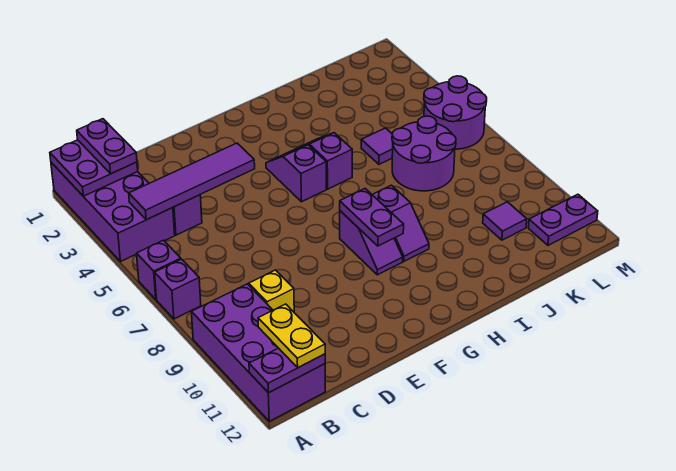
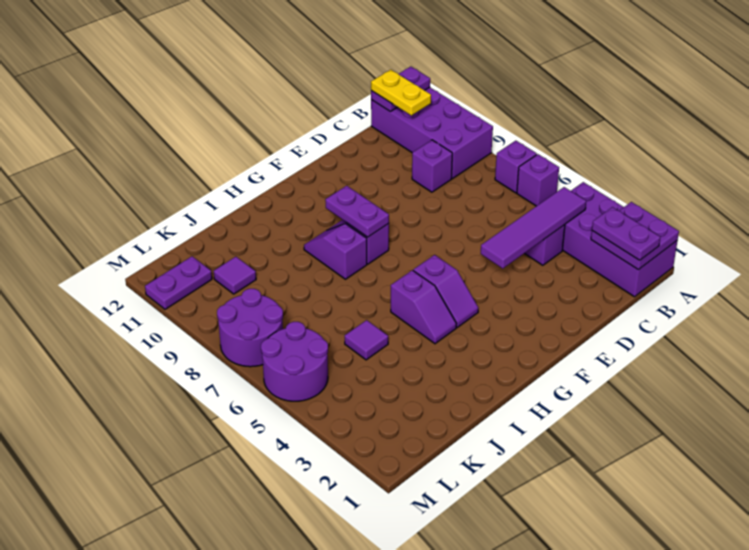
yellow brick C9 level 1 -> purple brick C9 level 1
purple round brick J6:K7 level 1 -> purple round brick L7:M8 level 1

